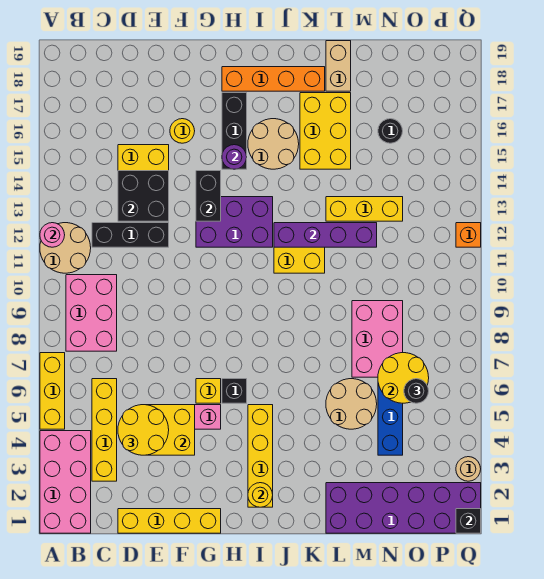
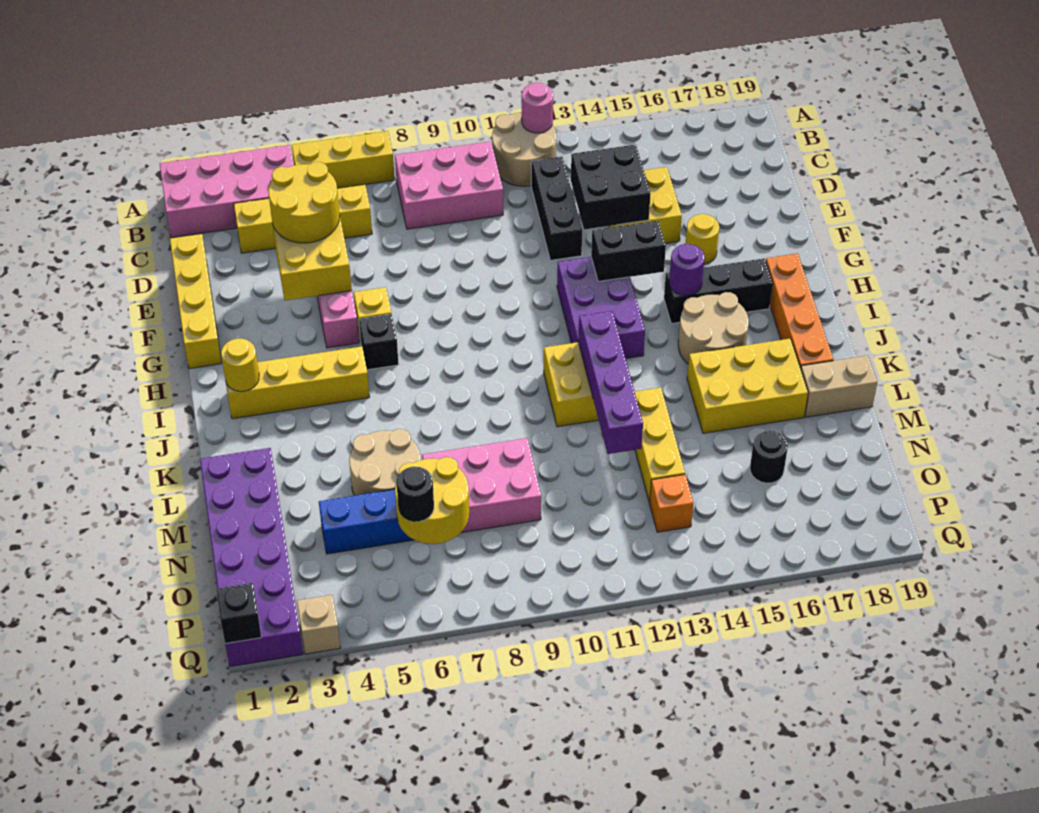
tan round brick Q3 level 1 -> tan brick Q3 level 1
orange brick Q12 level 1 -> orange brick O13 level 1

